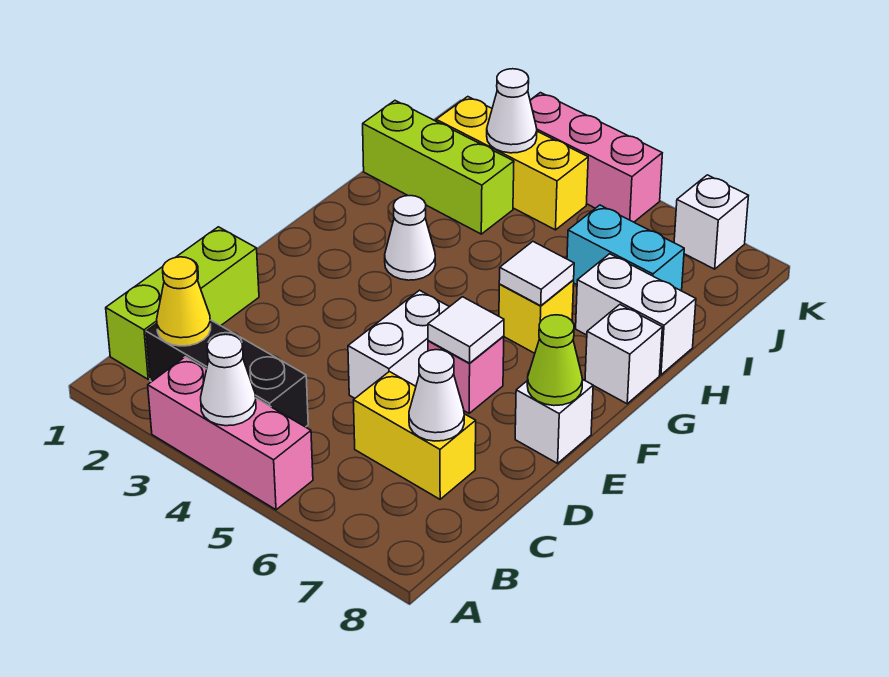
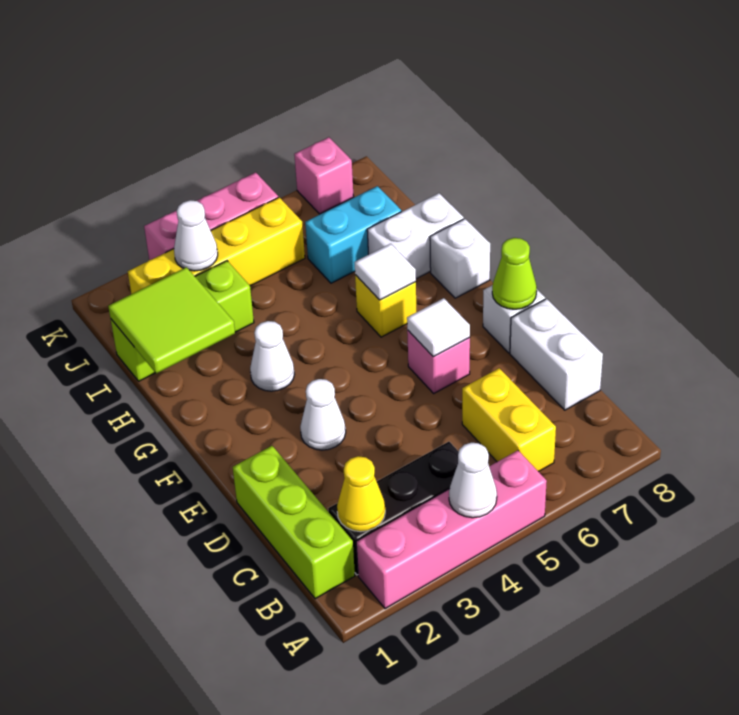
pink brick A3:A5 level 1 -> pink brick A2:A5 level 1
yellow brick C6:C7 level 1 -> yellow brick B6:C6 level 1
white cone C7 level 2 -> white cone E3 level 1
white brick D5:E5 level 1 -> white brick C8:D8 level 1
none -> lime tile H1:I2 level 2
yellow brick J2:J4 level 1 -> yellow brick J2:J5 level 1
white brick K7 level 1 -> pink brick K7 level 1

